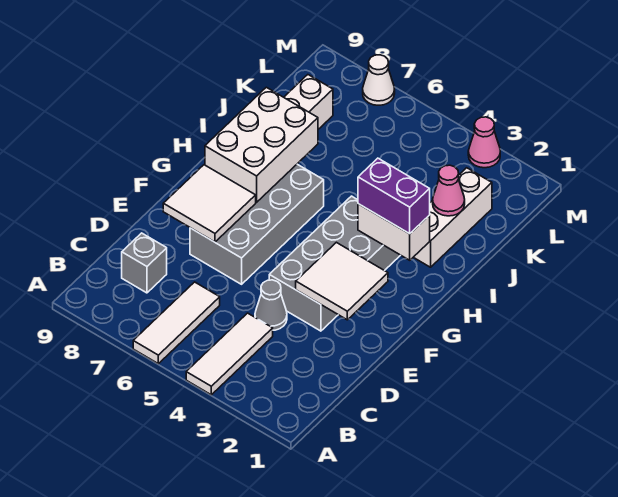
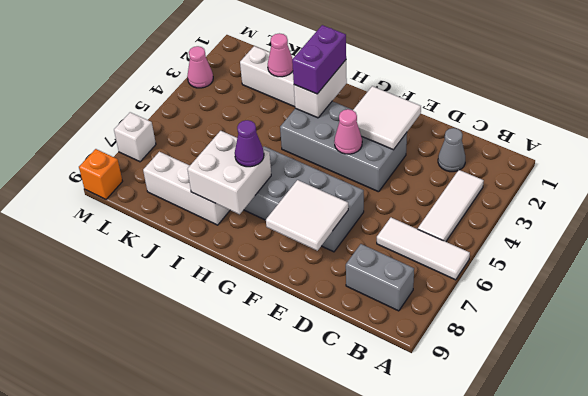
white tile A4:C4 level 1 -> white tile B3:B5 level 1
grey brick C8 level 1 -> grey brick B8:C8 level 1
grey cone D4 level 1 -> grey cone C2 level 1
none -> pink cone F4 level 2
white brick G7:I8 level 2 -> white brick H7:I8 level 2
none -> purple cone H7 level 3
white cone M7 level 1 -> white brick M7 level 1
none -> orange brick M9 level 1

